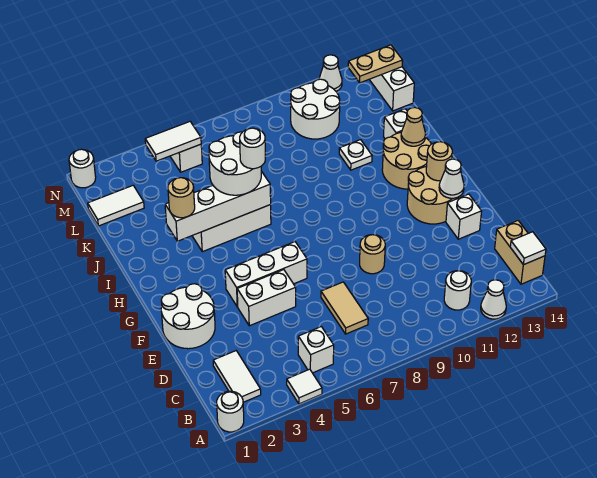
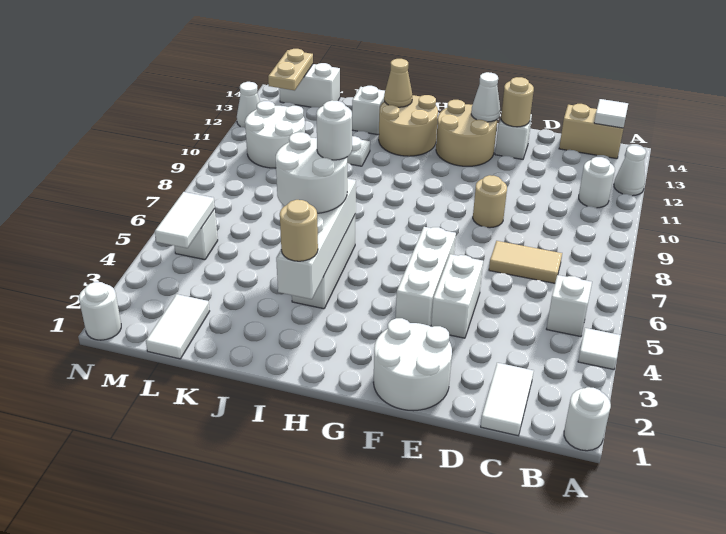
white tile B2:C2 level 1 -> white tile C1:C2 level 1
tan round brick G13 level 2 -> tan round brick E13 level 2

